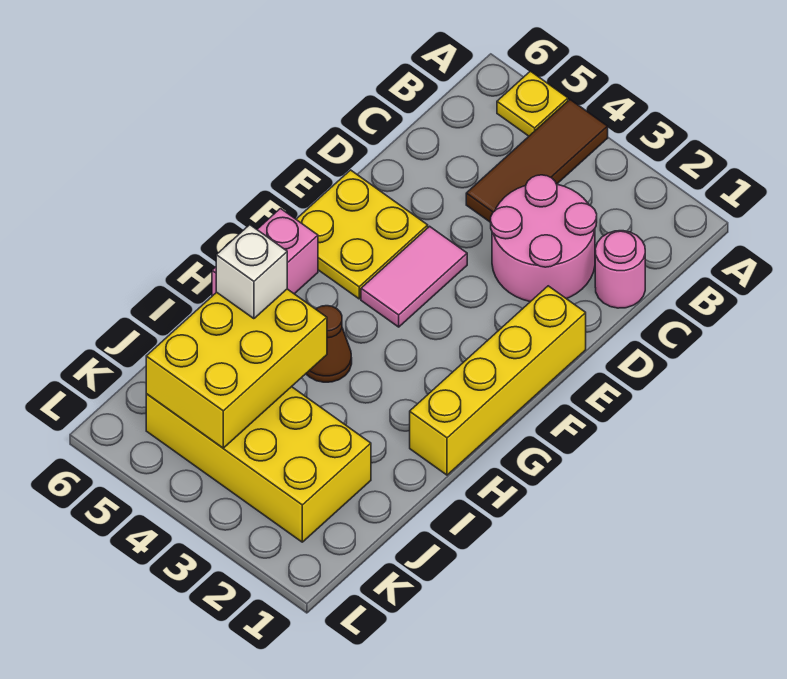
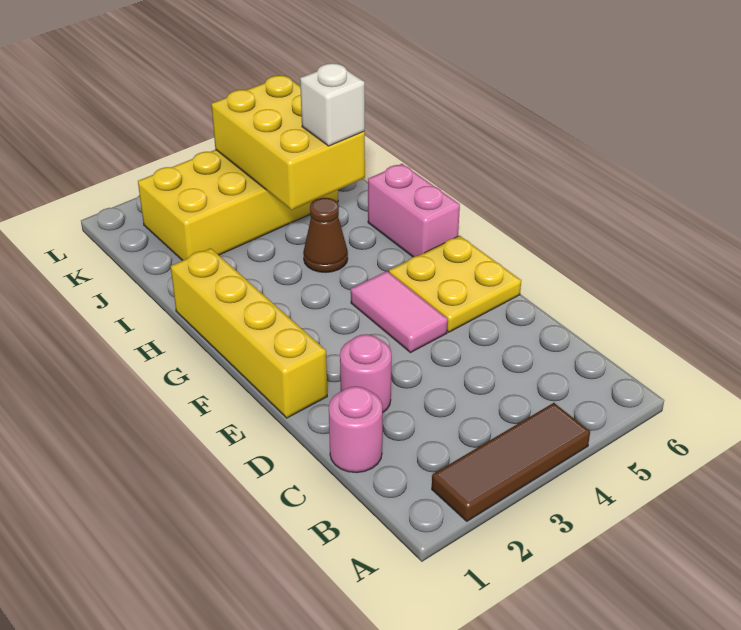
brown tile A4:C4 level 1 -> brown tile A2:A4 level 1
yellow plate A5 level 1 -> none
pink round brick C2:D3 level 1 -> pink round brick D2 level 1

